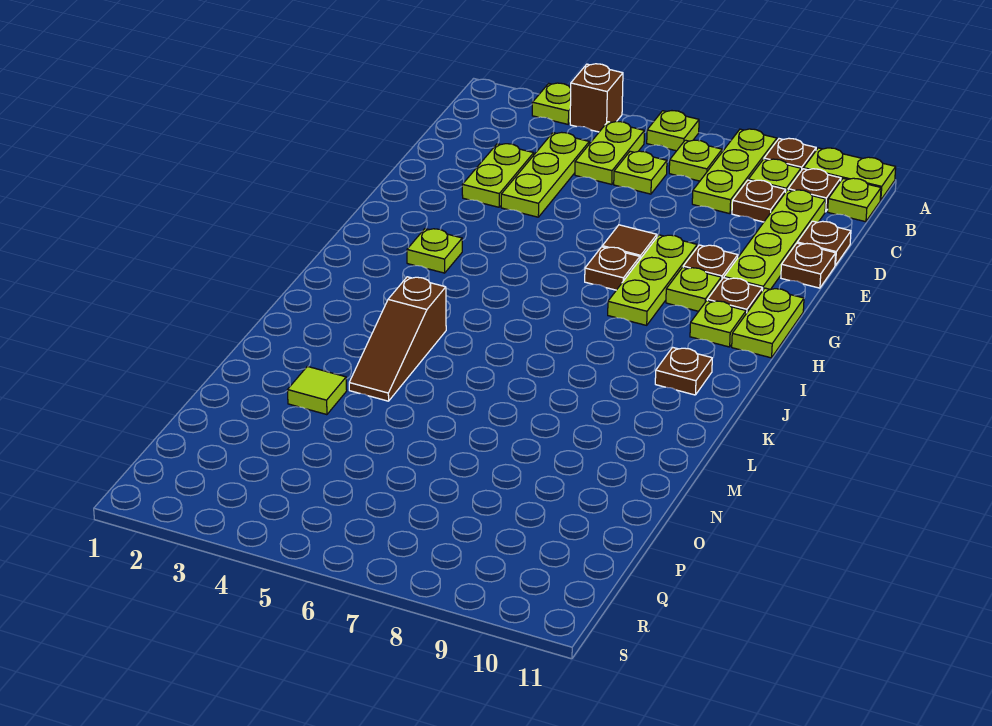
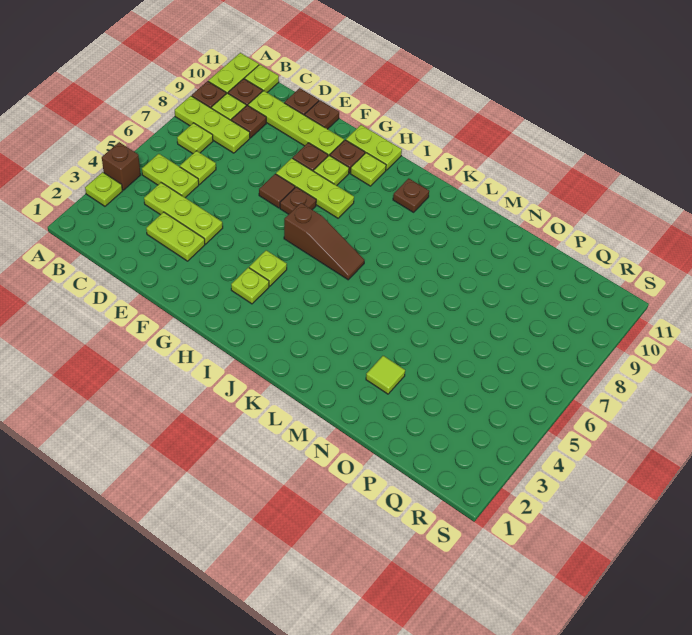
lime plate A6 level 1 -> lime plate H4 level 1
brown slope K4:M4 level 1 top K -> brown slope H6:J6 level 1 top H

